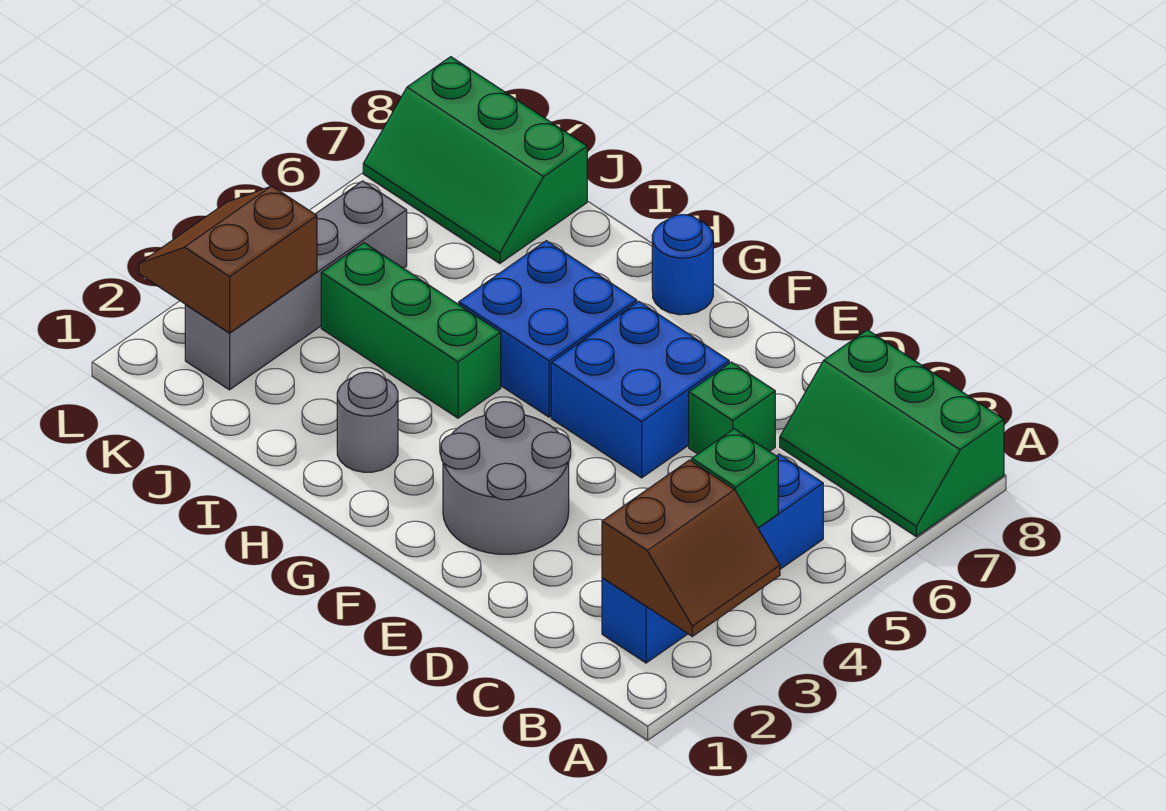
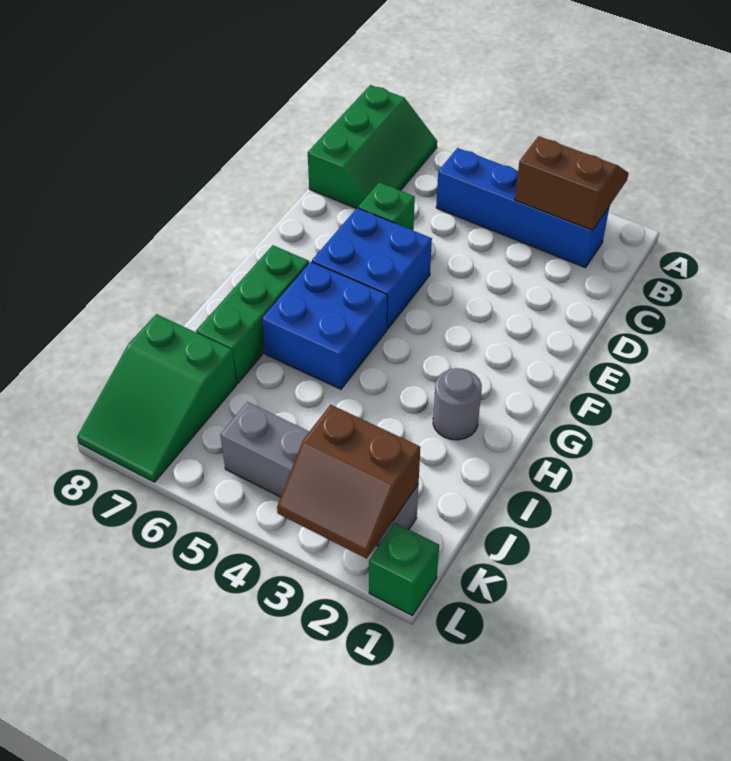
green brick B4 level 2 -> green brick L1 level 1
grey round brick E2:F3 level 1 -> none
blue round brick G8 level 1 -> none
green brick H4:J4 level 1 -> green brick G7:I7 level 1
green slope J7:L8 level 1 top 8 -> green slope J7:L8 level 1 top J

